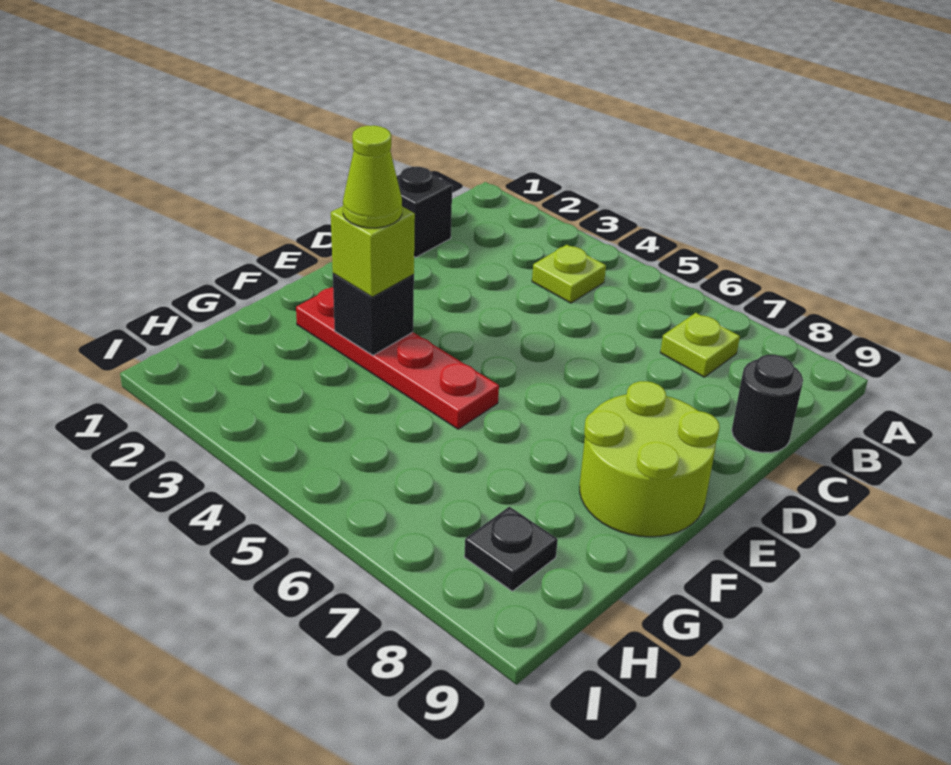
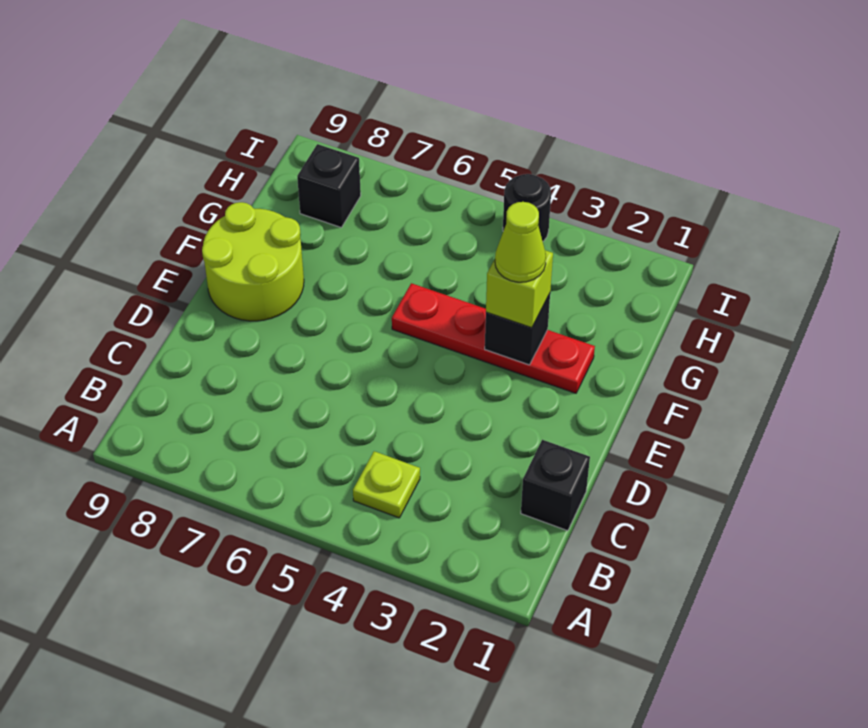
lime plate B7 level 1 -> none
black round brick C9 level 1 -> black round brick I4 level 1
black plate H8 level 1 -> black brick H8 level 1

